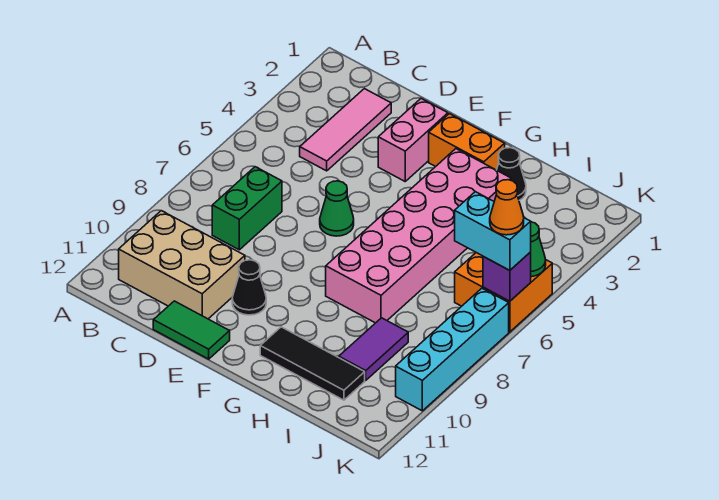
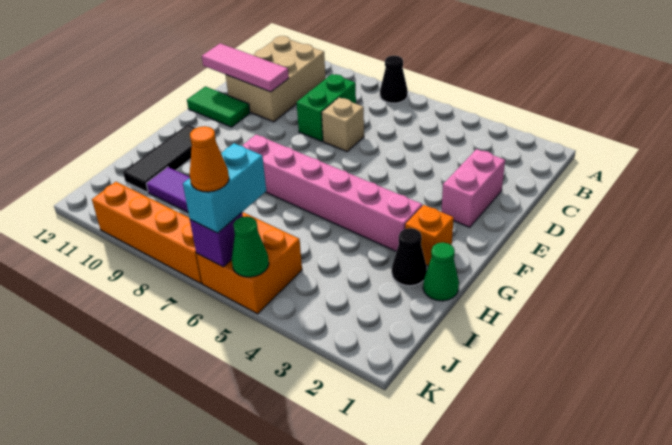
pink tile C2:C4 level 1 -> pink tile D10:D12 level 2
green brick C7:C8 level 1 -> green brick C8:D8 level 1
none -> tan brick D7 level 1
green tile D12:E12 level 1 -> green tile E11:E12 level 1
pink brick E2:E3 level 1 -> pink brick D2:E2 level 1
green cone E6 level 1 -> green cone H1 level 1
black cone E10 level 1 -> black cone A7 level 1
orange brick F2:G2 level 1 -> orange brick G2 level 1
pink brick G3:H8 level 1 -> pink brick G3:G8 level 1
cyan brick K7:K10 level 1 -> orange brick K7:K10 level 1

